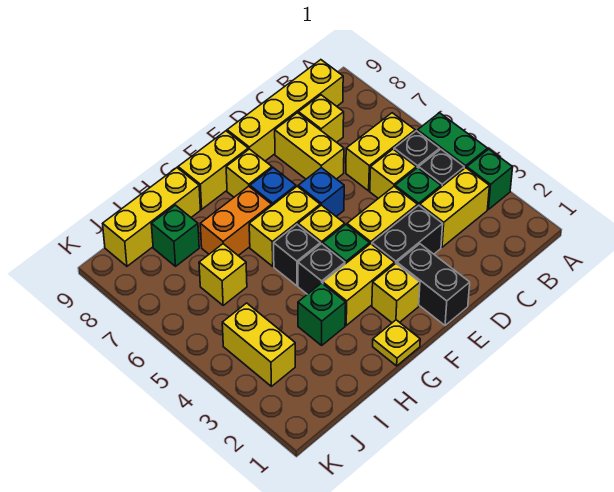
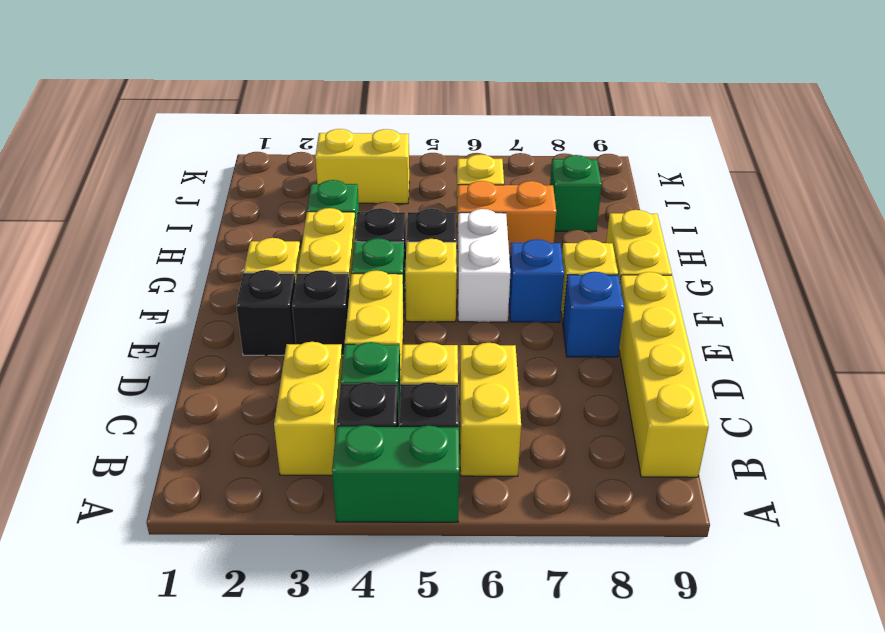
green brick A3 level 1 -> none
yellow brick C8 level 1 -> none
black brick D3:E3 level 1 -> black brick E3 level 1
yellow brick D7:D8 level 1 -> none
black brick E1:E2 level 1 -> black brick E2 level 1
blue brick E6 level 1 -> blue brick E8 level 1
yellow brick F6:G6 level 1 -> white brick F6:G6 level 1
yellow plate G1 level 1 -> none
orange brick G7:H7 level 1 -> orange brick H6:H7 level 1
yellow brick H9:J9 level 1 -> none

